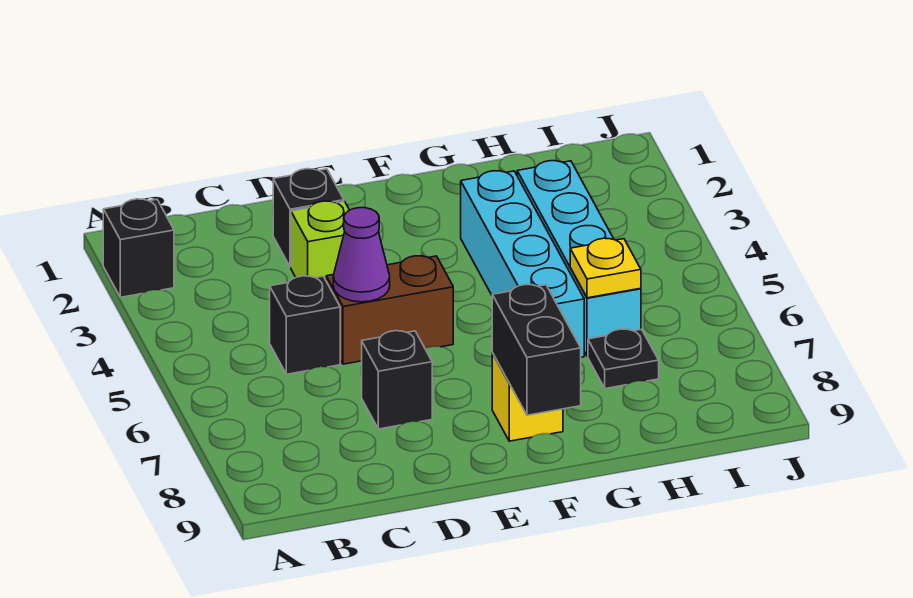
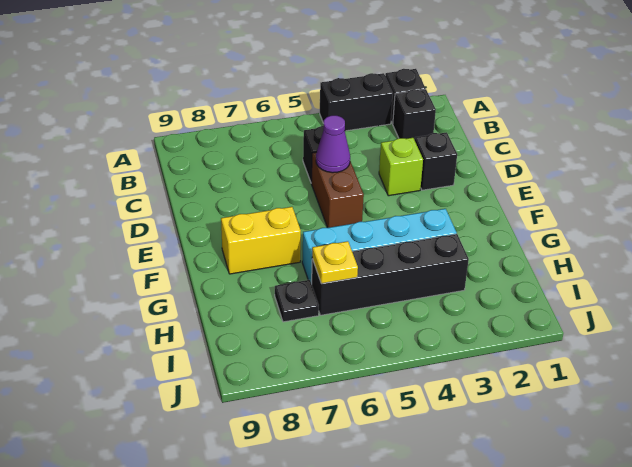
black brick D7 level 1 -> black brick B2 level 1
yellow brick F8 level 1 -> yellow brick F7:F8 level 1
black brick F8:F9 level 2 -> black brick A3:A4 level 1
cyan brick H3:H6 level 1 -> black brick H3:H6 level 1

